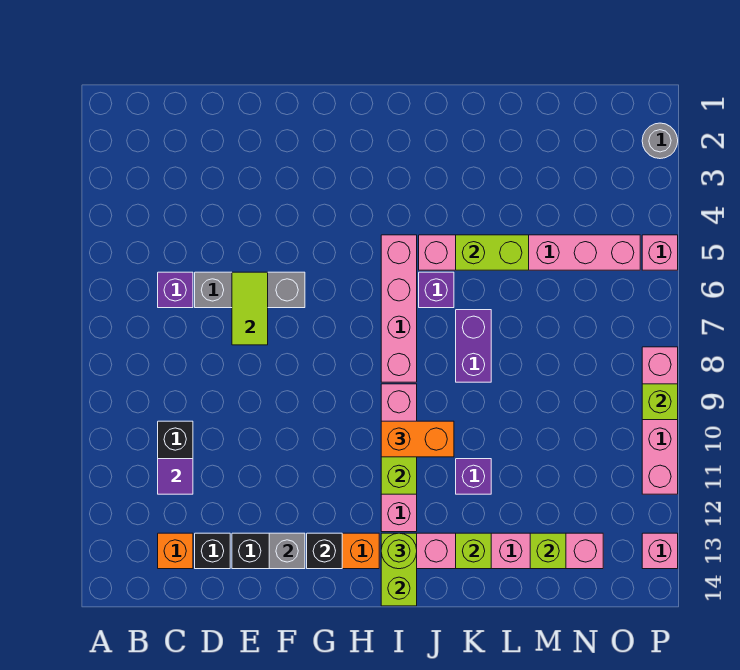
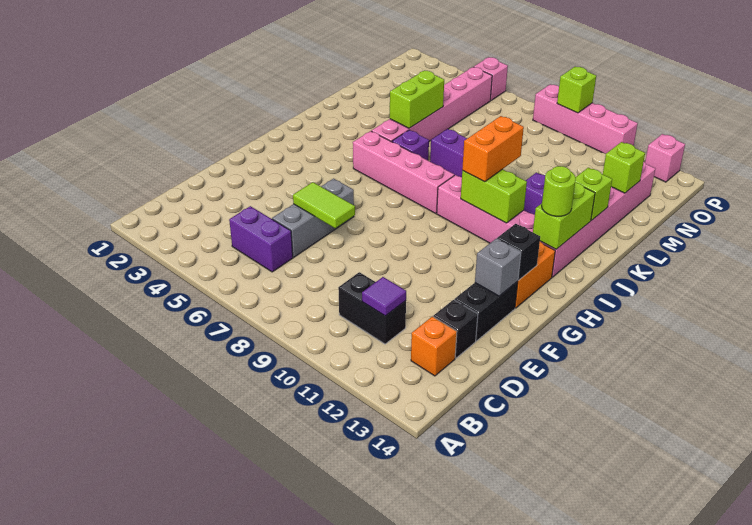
purple brick C6 level 1 -> purple brick C5:C6 level 1
lime brick I13:I14 level 2 -> lime brick I13:J13 level 2
grey round brick P2 level 1 -> none

